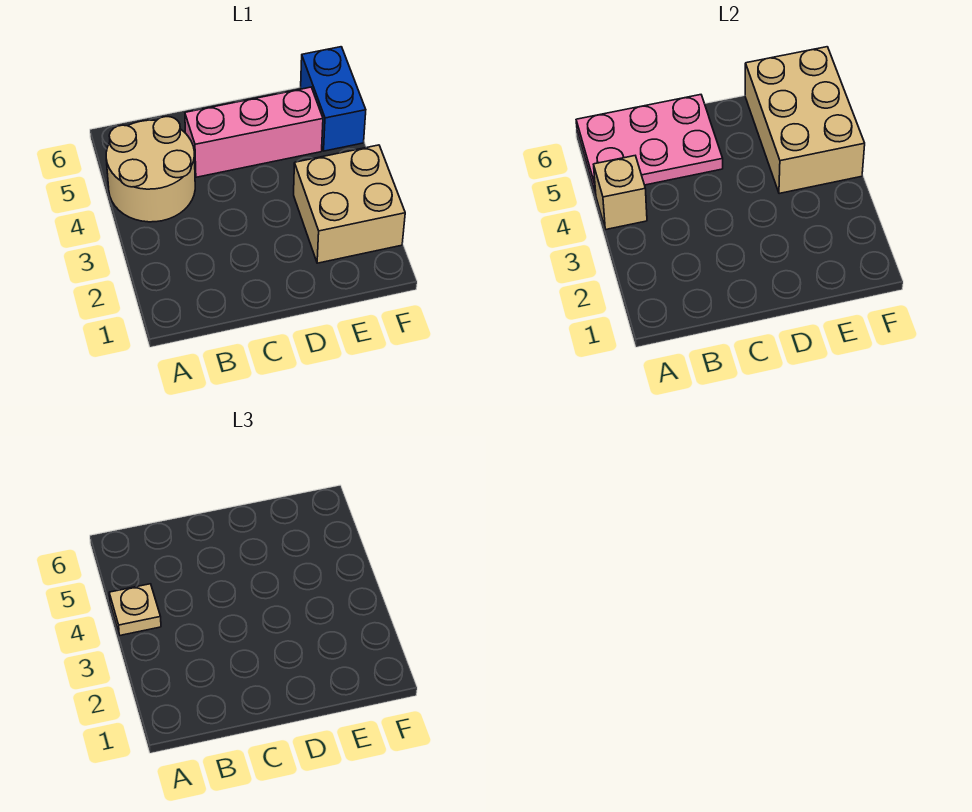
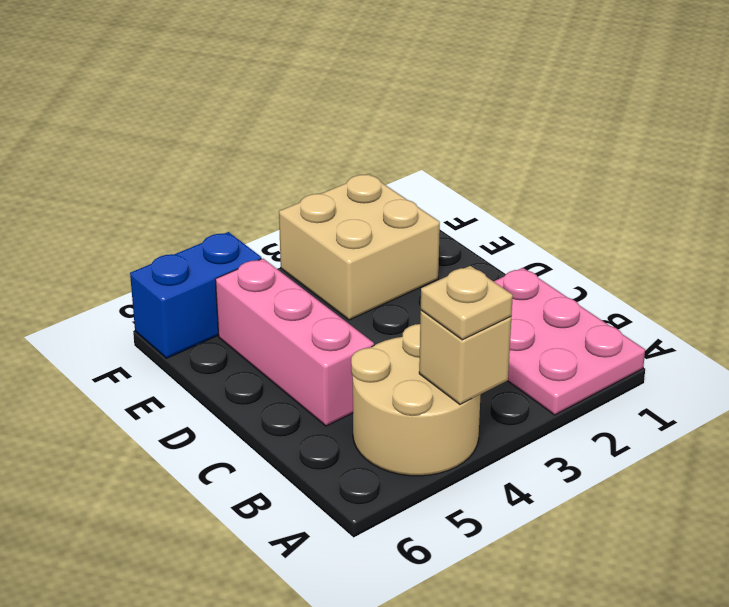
pink plate A5:C6 level 2 -> pink plate A1:C2 level 1
tan brick E4:F6 level 2 -> none

